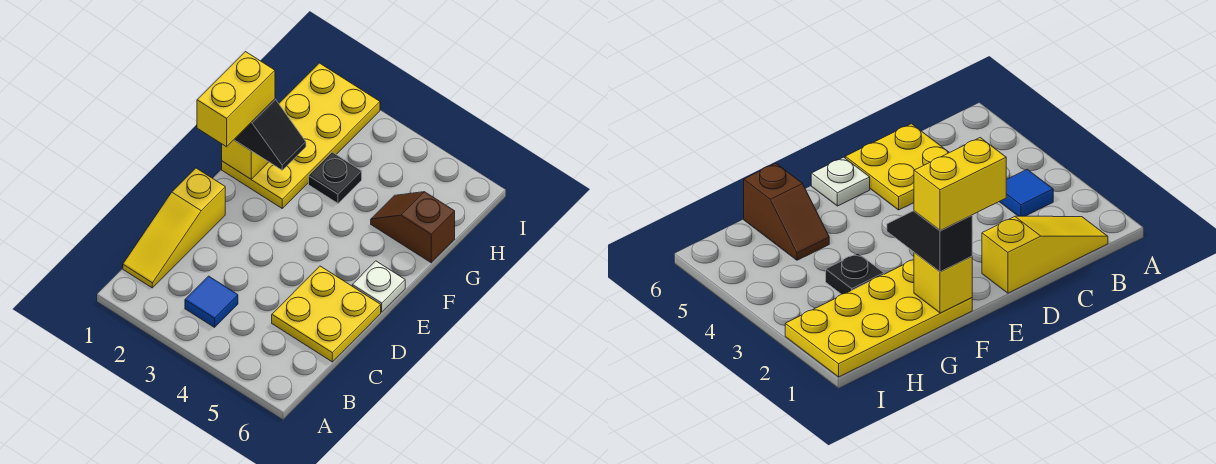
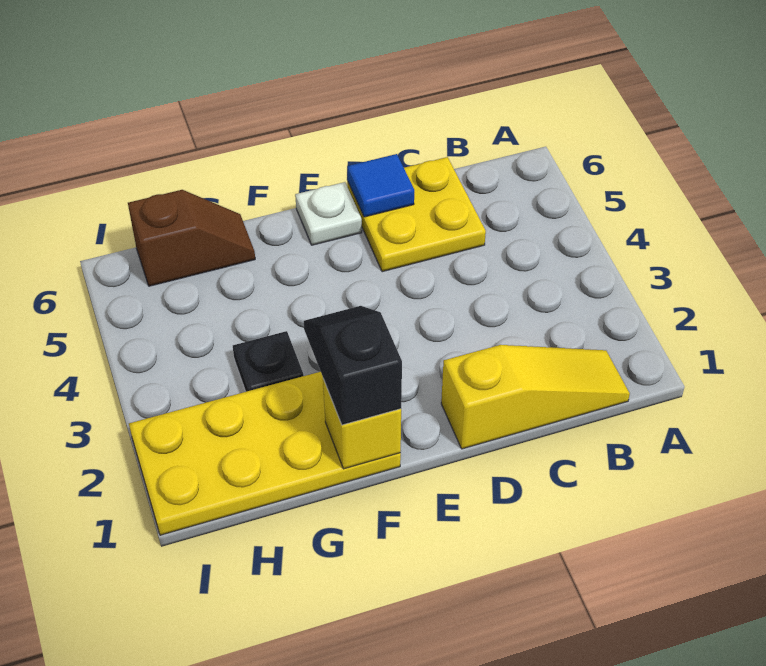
blue tile B3 level 1 -> blue tile D6 level 2
yellow brick E1:F1 level 4 -> none
brown slope G5:G6 level 1 top 6 -> brown slope G6:H6 level 1 top H

